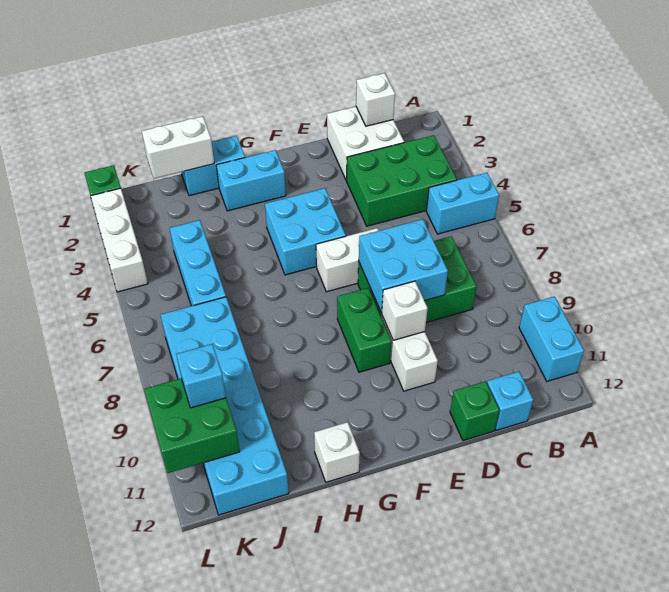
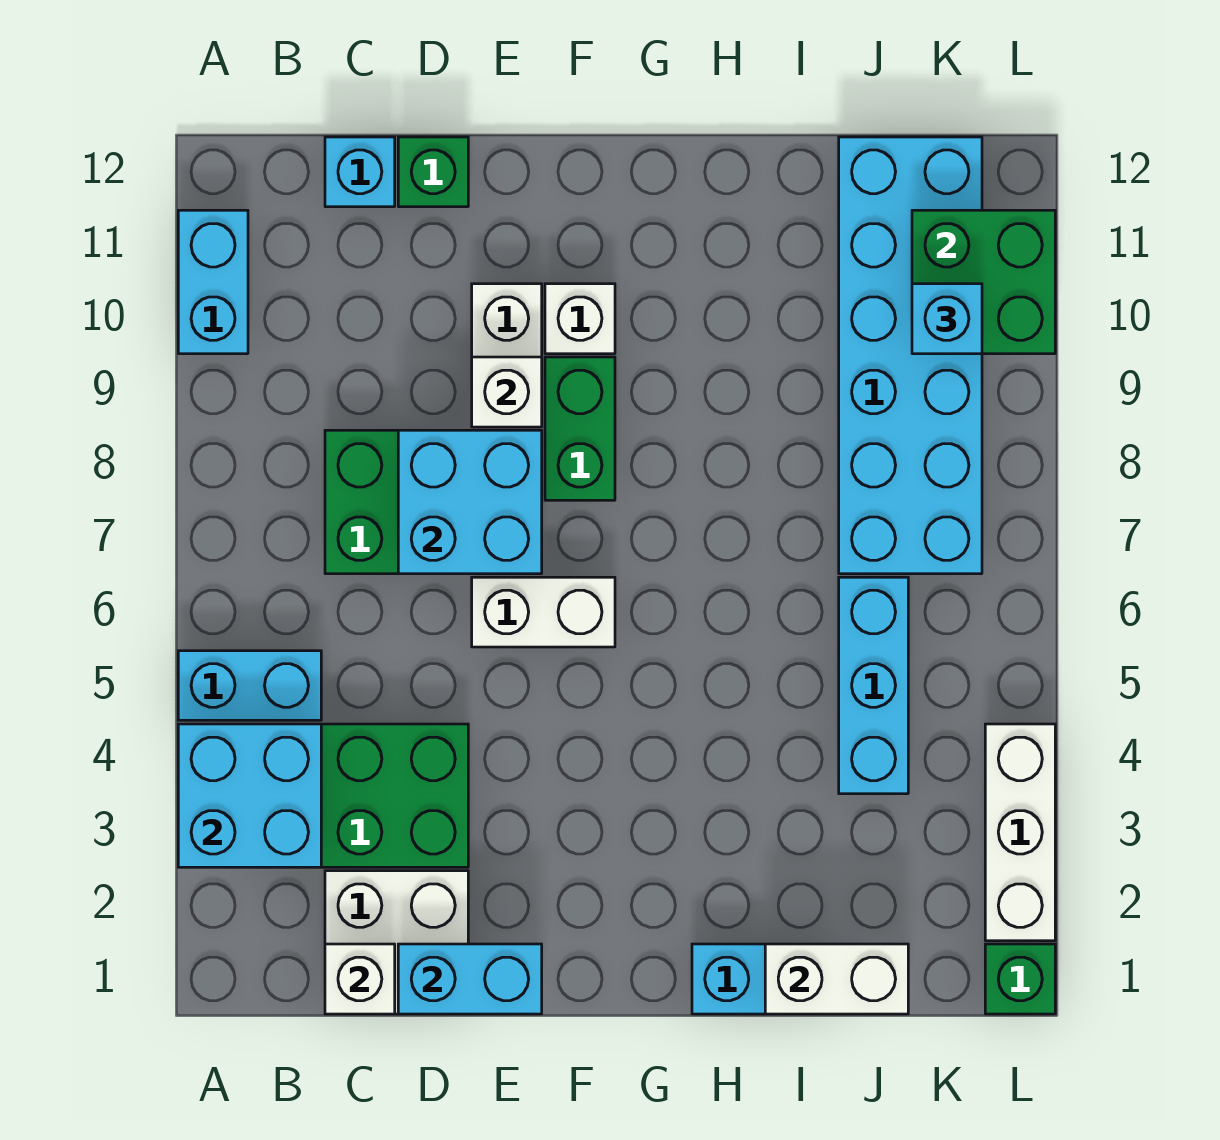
cyan brick F4:G5 level 1 -> cyan brick A3:B4 level 2
cyan brick G2:H2 level 1 -> cyan brick D1:E1 level 2
white brick H12 level 1 -> white brick F10 level 1

